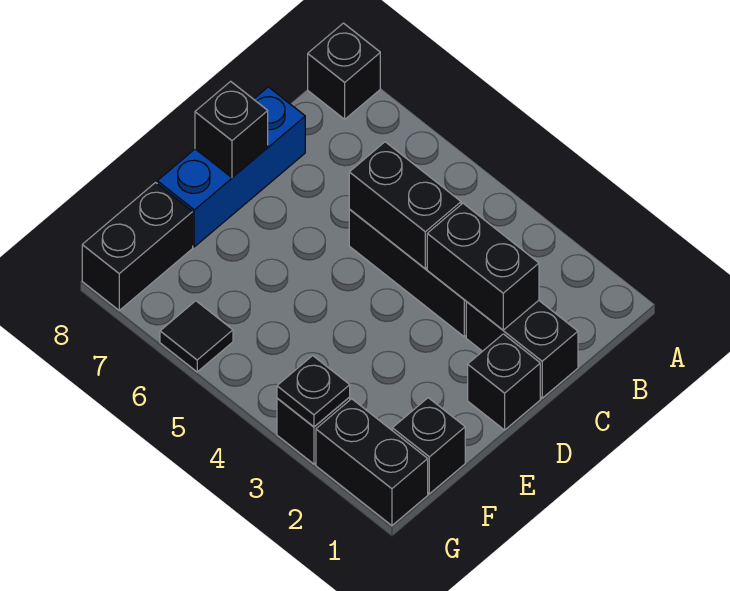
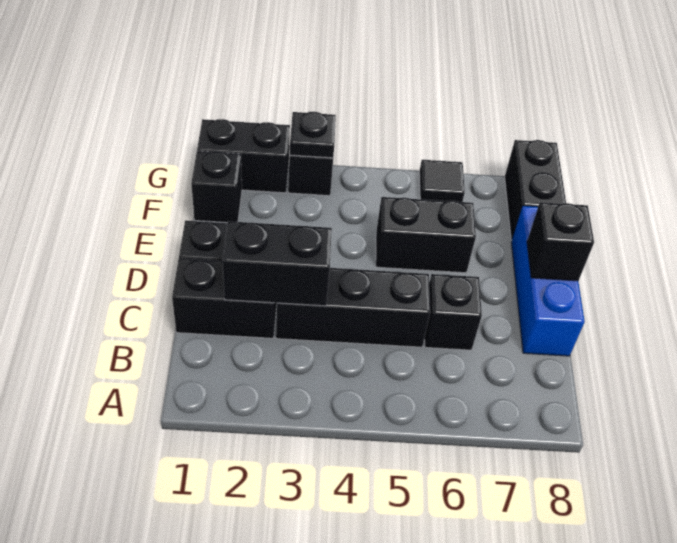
black brick A8 level 1 -> black brick C6 level 1
black brick C4:C5 level 2 -> black brick E5:E6 level 1

